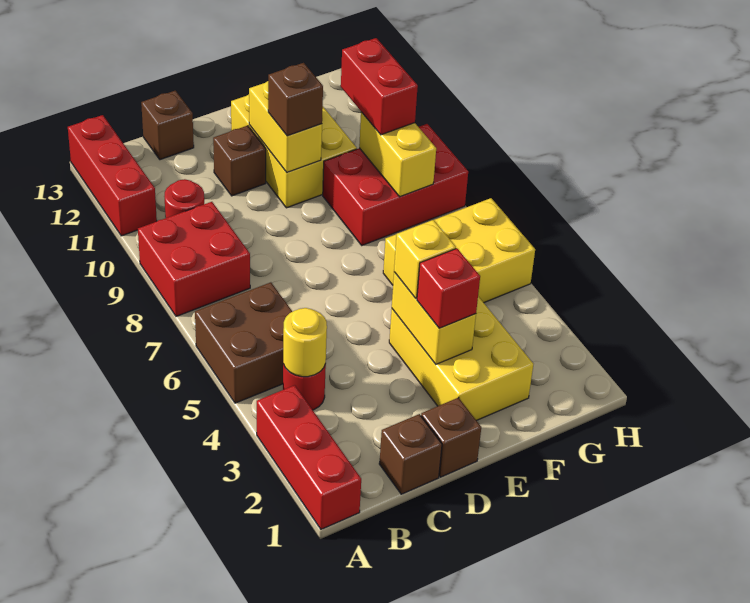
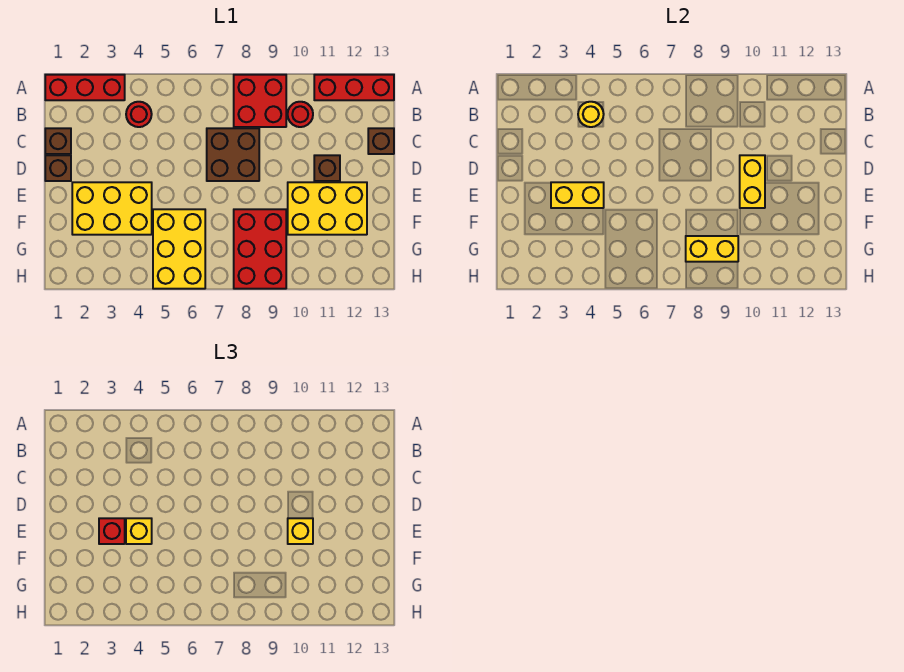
brown brick A5:B6 level 1 -> brown brick C7:D8 level 1
yellow brick E10:E11 level 2 -> yellow brick D10:E10 level 2
brown brick E10 level 3 -> yellow brick E10 level 3
red brick G9:G10 level 3 -> none

